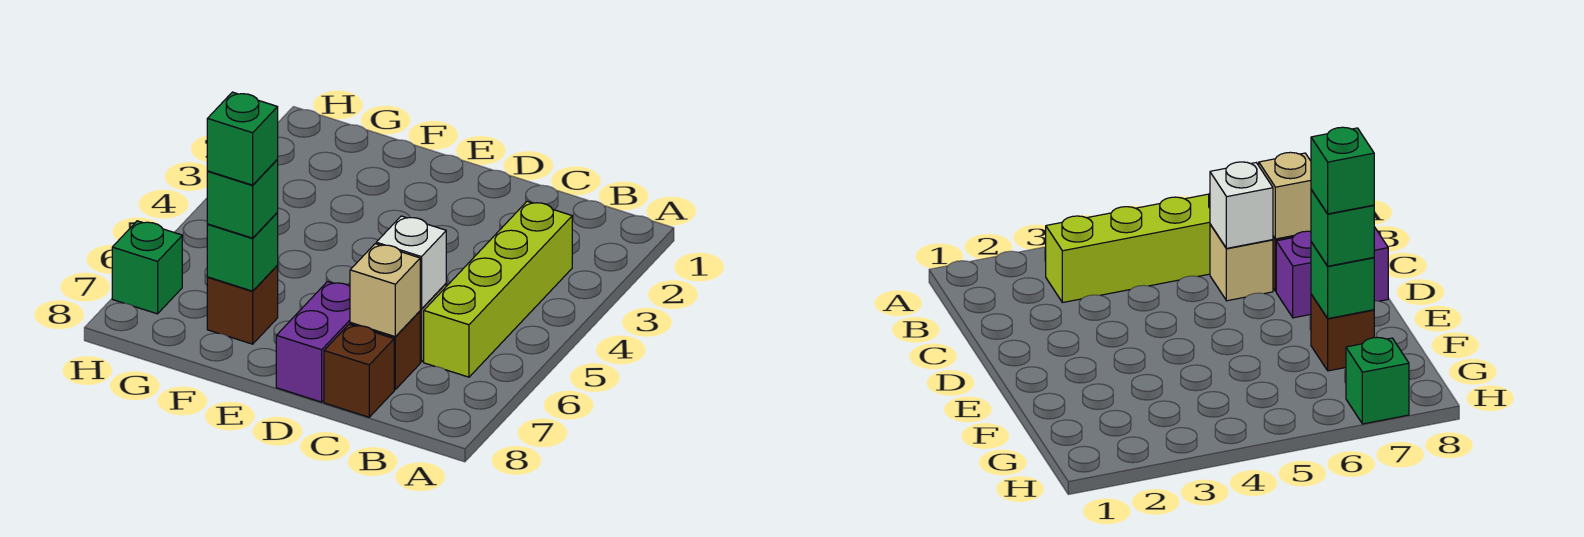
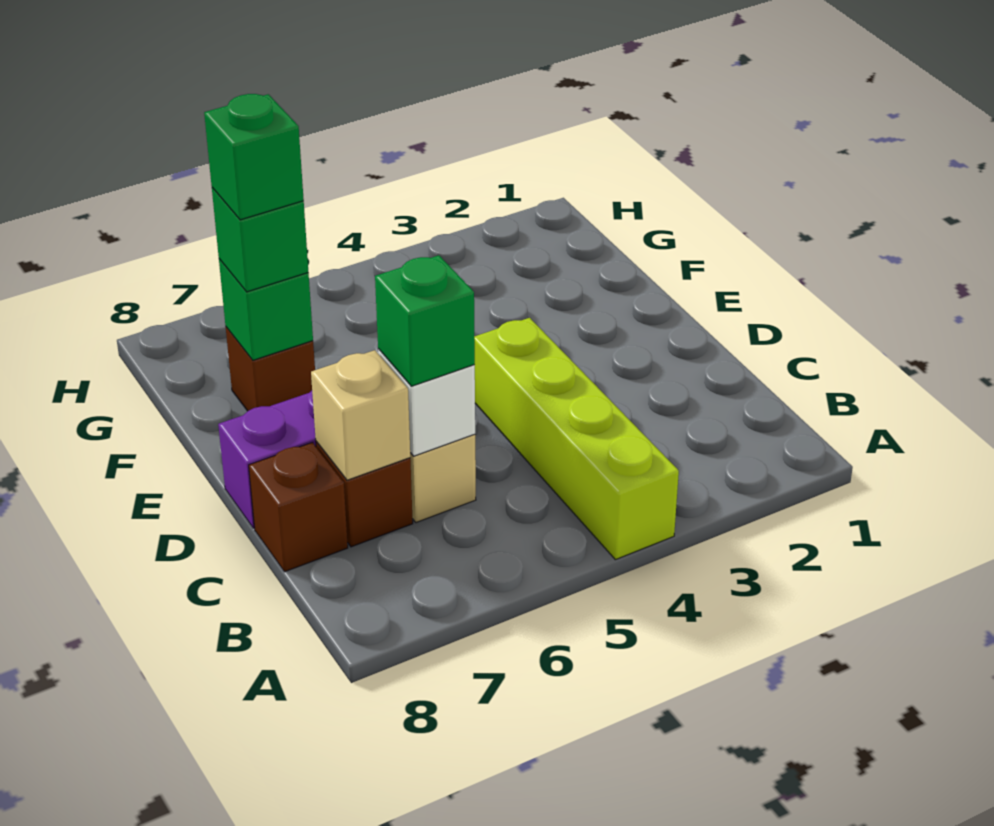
lime brick B3:B6 level 1 -> lime brick A4:D4 level 1
green brick H7 level 1 -> green brick C6 level 3

